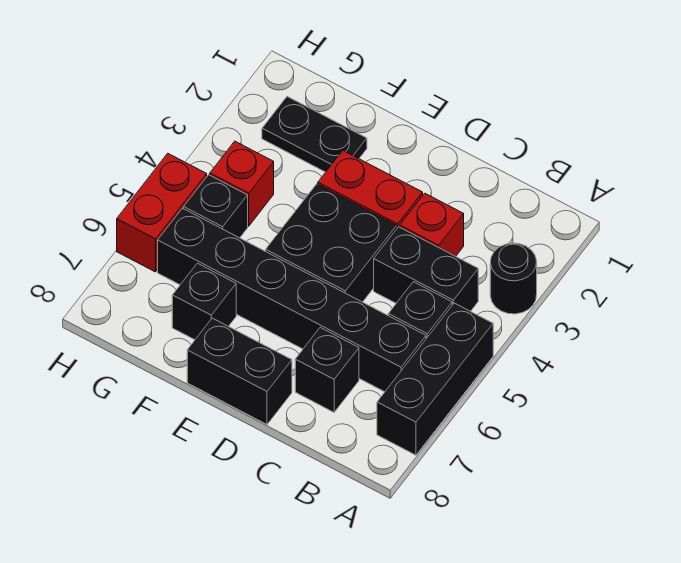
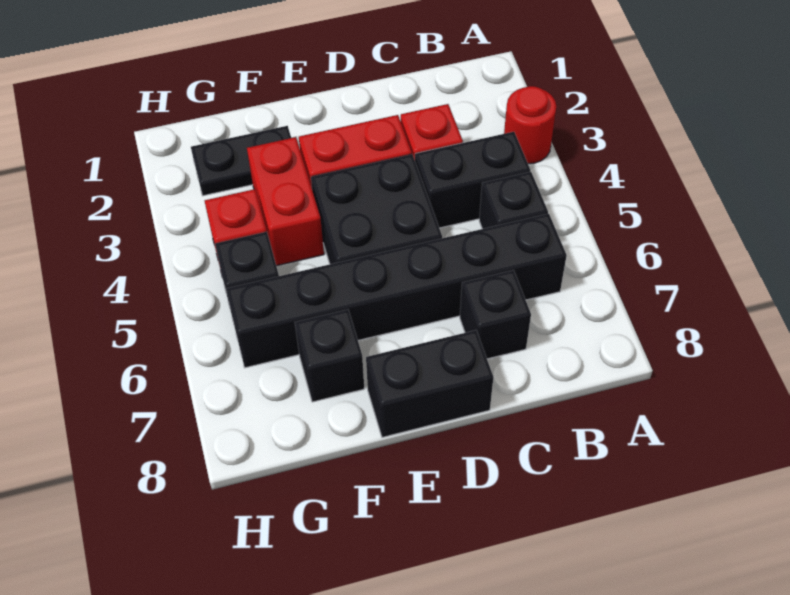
black round brick A3 level 1 -> red round brick A3 level 1
black brick A5:A7 level 1 -> none
red brick H5:H6 level 1 -> red brick F3:F4 level 1

